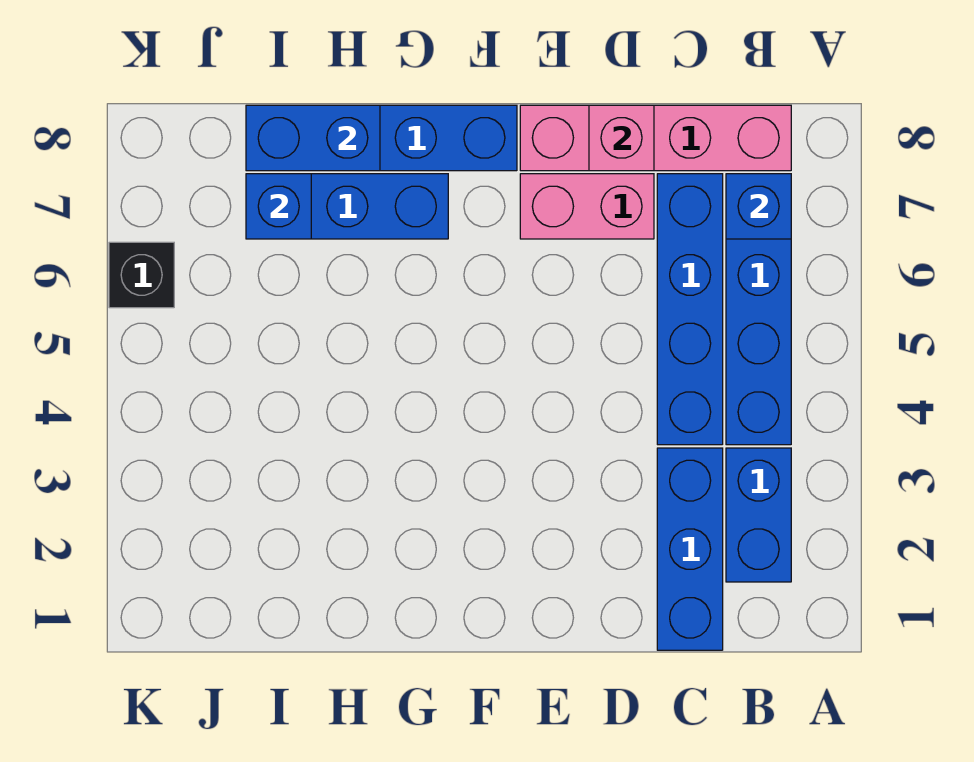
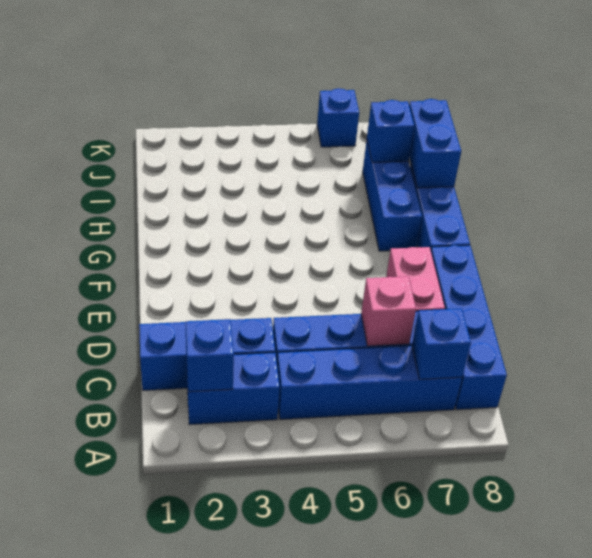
none -> blue brick B2 level 2
pink brick B8:E8 level 1 -> blue brick B8:E8 level 1
pink brick D8 level 2 -> pink brick C6 level 2
black brick K6 level 1 -> blue brick K6 level 1

